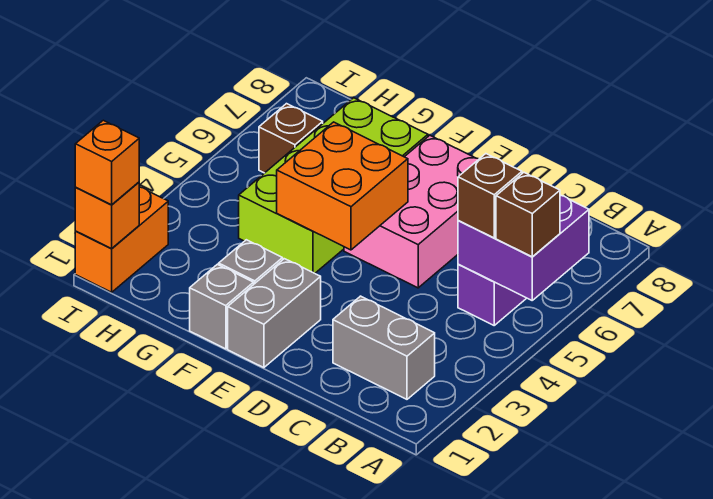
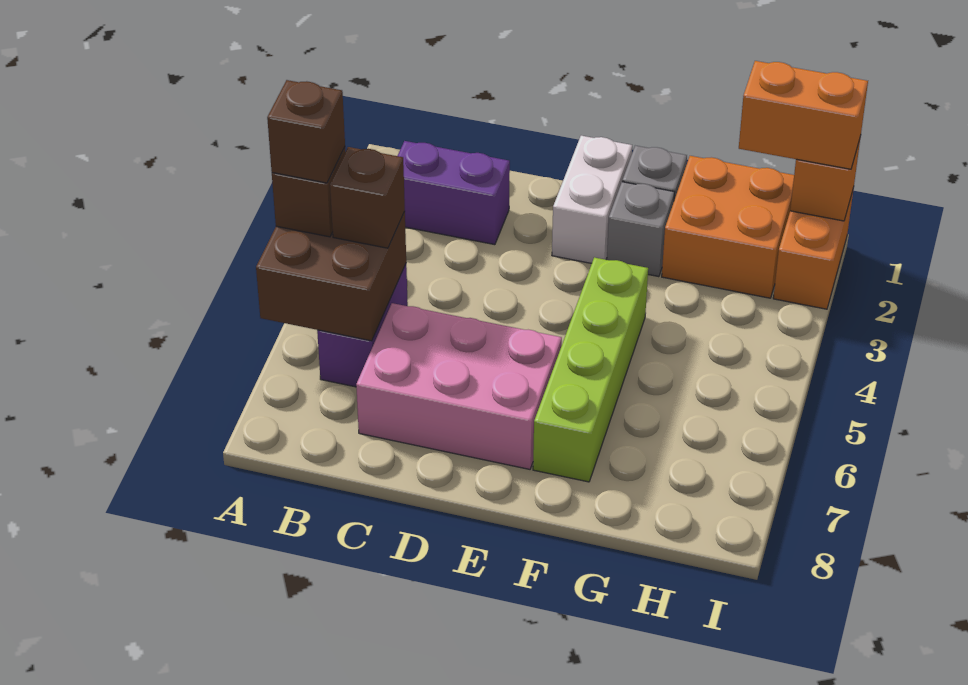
purple brick A5:B6 level 2 -> brown brick A5:B6 level 2
grey brick B2:C2 level 1 -> purple brick B2:C2 level 1
pink brick D5:E7 level 1 -> pink brick C6:E7 level 1
grey brick E1:E2 level 1 -> white brick E1:E2 level 1
orange brick E4:F5 level 2 -> orange brick G1:H2 level 1
lime brick F4:G7 level 1 -> lime brick F4:F7 level 1
brown brick H6 level 1 -> brown brick A5 level 4
orange brick I1 level 3 -> orange brick H1:I1 level 3

